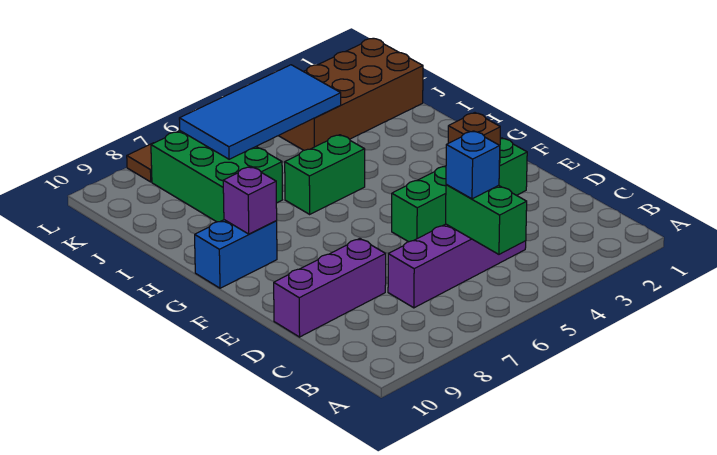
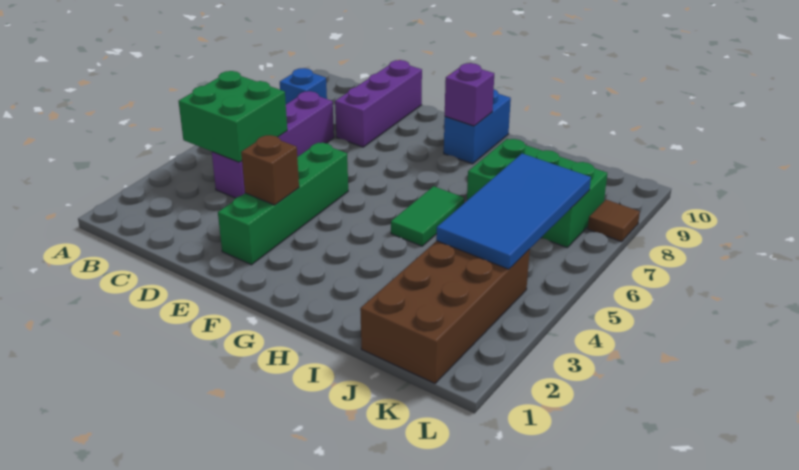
green brick B5:C5 level 2 -> green brick B4:C5 level 2
blue brick C5 level 3 -> blue brick B8 level 1
green brick H5:H6 level 1 -> green tile H5:H6 level 1

